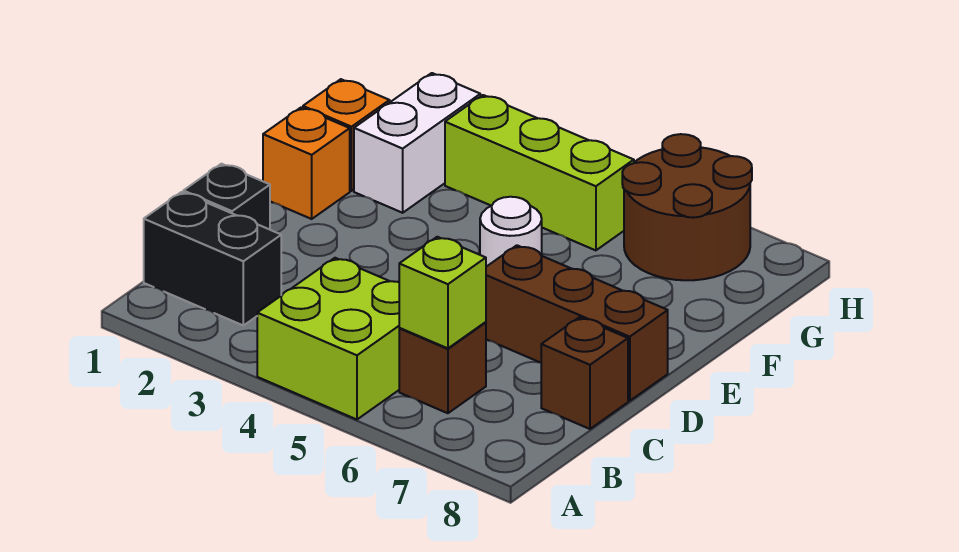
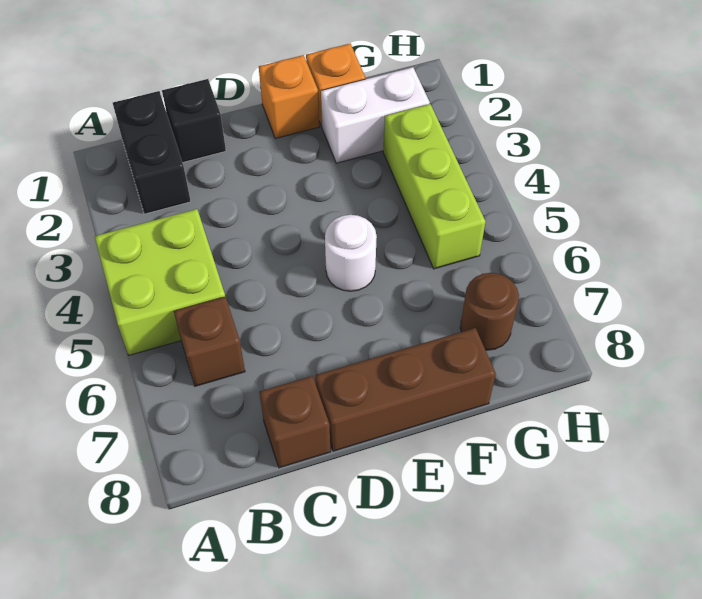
lime brick B6 level 2 -> none
brown brick D6:D8 level 1 -> brown brick D8:F8 level 1
brown round brick G6:H7 level 1 -> brown round brick G7 level 1

